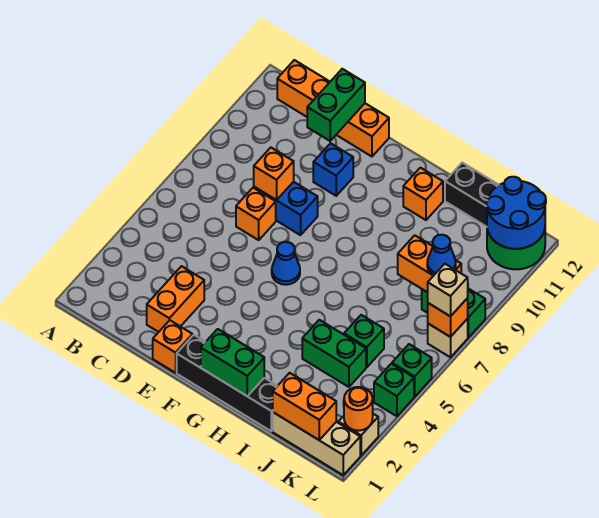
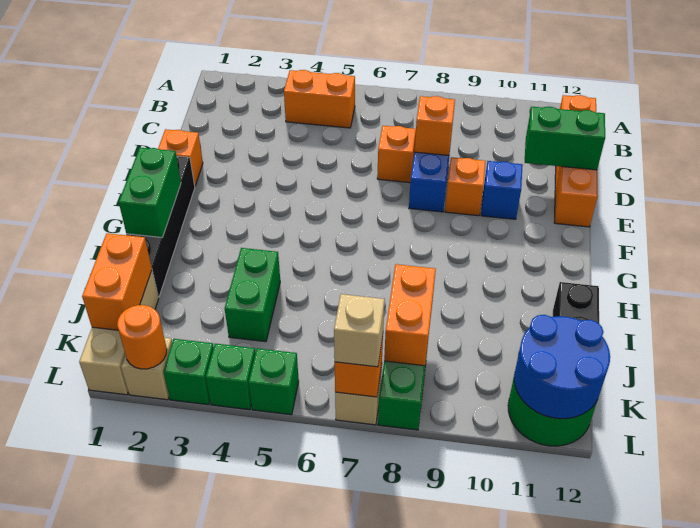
orange brick D2:D3 level 1 -> orange brick B4:B5 level 1
blue cone F6 level 1 -> none
orange brick H11 level 1 -> orange brick E9 level 1
green brick J5 level 1 -> green brick L3 level 1
blue cone K8 level 3 -> none

